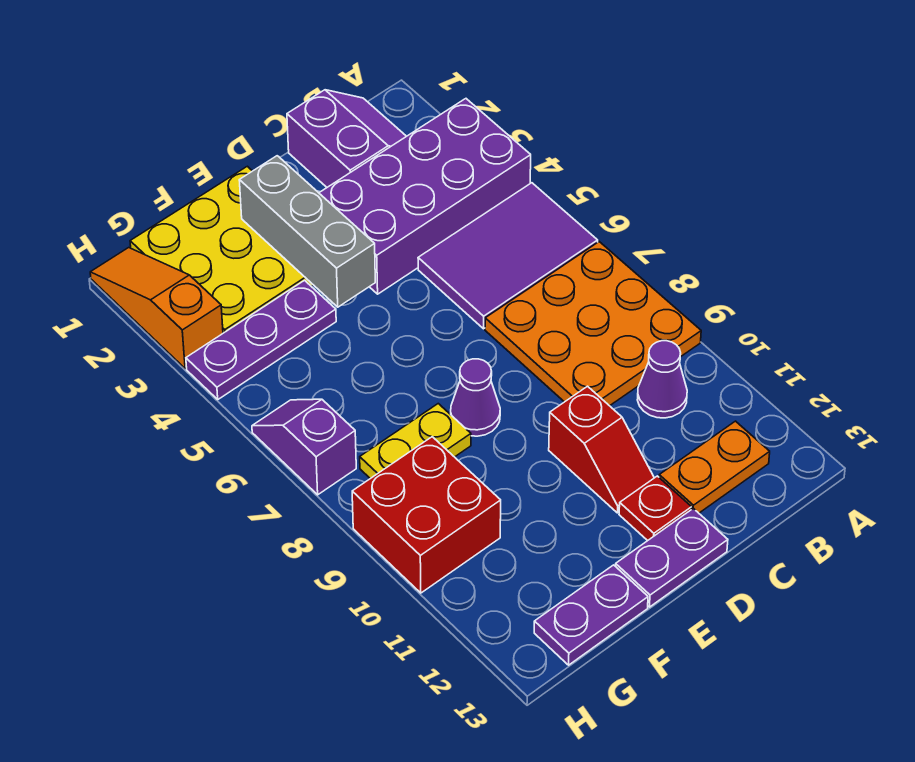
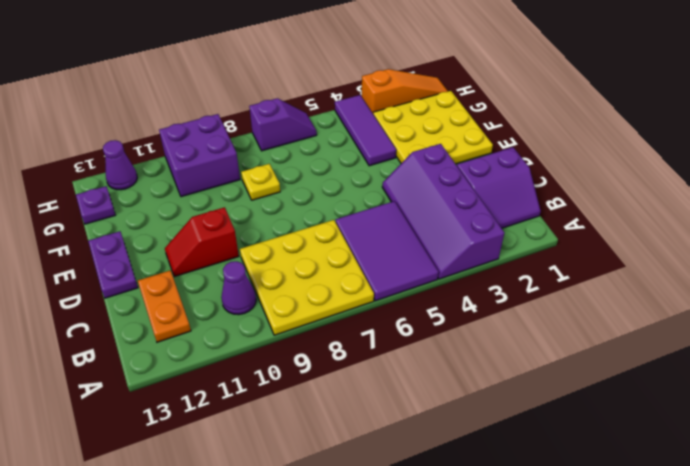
purple brick A3:D4 level 1 -> purple slope A3:D4 level 1 top 3
orange plate A7:C9 level 1 -> yellow plate A7:C9 level 1
red plate D12 level 1 -> none
grey brick E2:E4 level 2 -> none
purple cone E8 level 1 -> purple cone H12 level 1
purple plate F4:H4 level 1 -> purple tile F4:H4 level 1
yellow plate F8:G8 level 1 -> yellow plate F8 level 1
purple plate F13:G13 level 1 -> purple plate G13 level 1
red brick G9:H10 level 1 -> purple brick G9:H10 level 1

